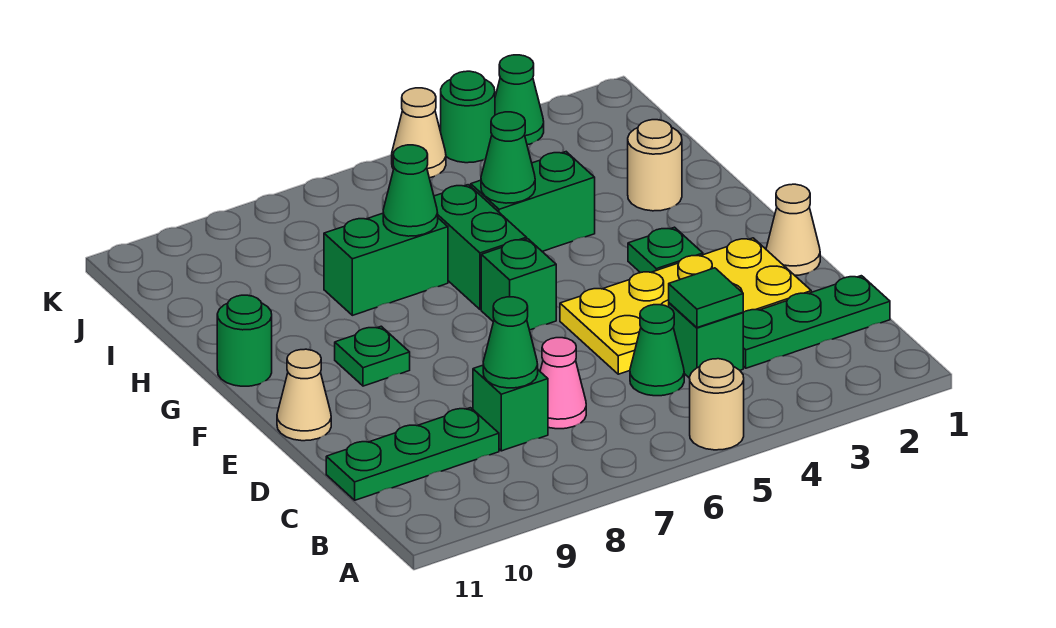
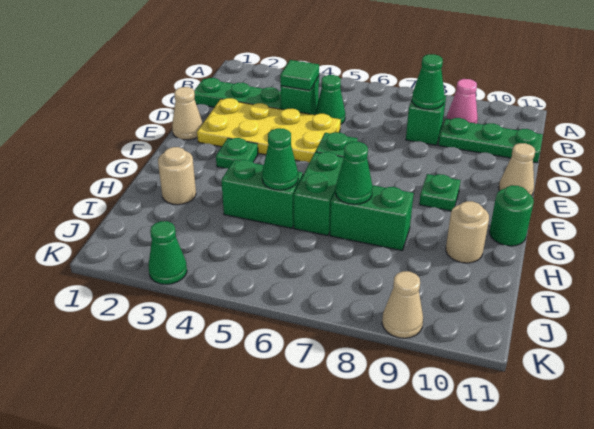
tan round brick A5 level 1 -> tan round brick H10 level 1
pink cone C7 level 1 -> pink cone B9 level 1
green round brick K4 level 1 -> none
tan cone K5 level 1 -> tan cone K9 level 1

